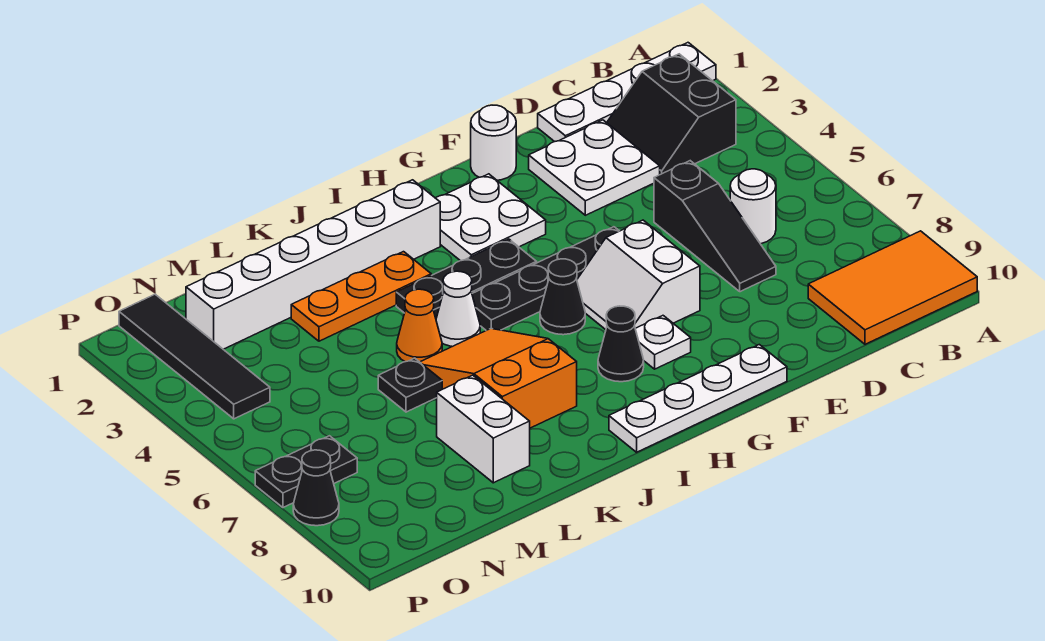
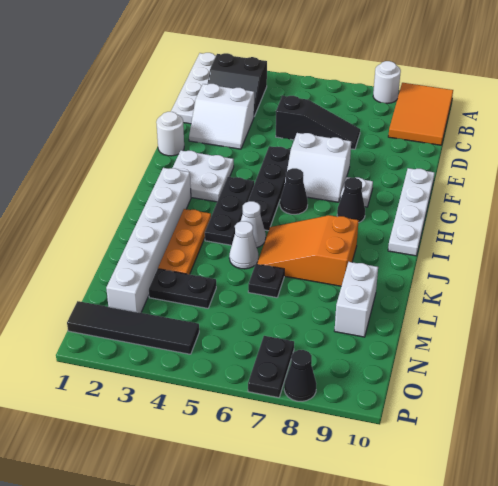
white round brick C6 level 1 -> white round brick A8 level 1
white plate D2:E3 level 1 -> white slope D2:E3 level 1 top D
orange cone K5 level 1 -> white cone K5 level 1
white brick L8:L9 level 1 -> white brick L9:M9 level 1
none -> black plate M3:M4 level 1

